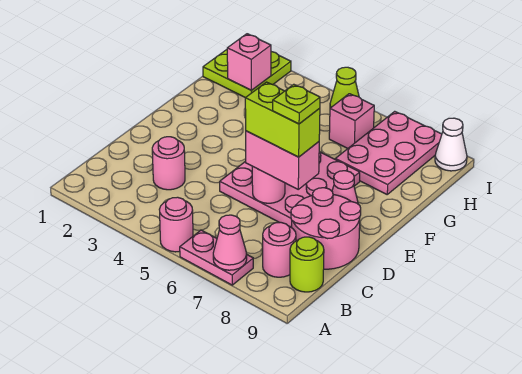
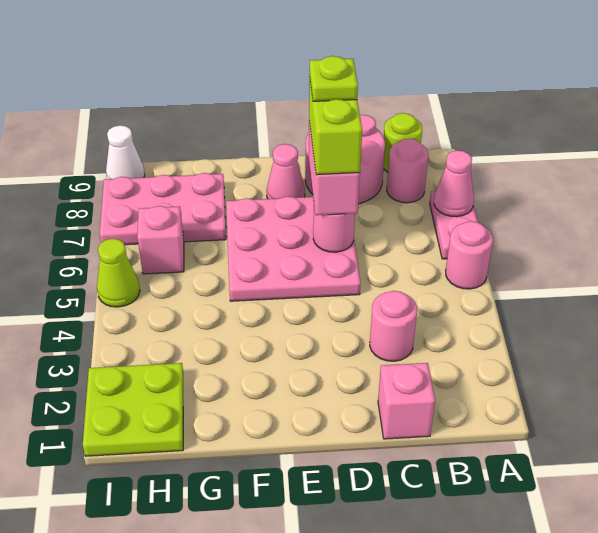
pink brick H2 level 2 -> pink brick C1 level 1

